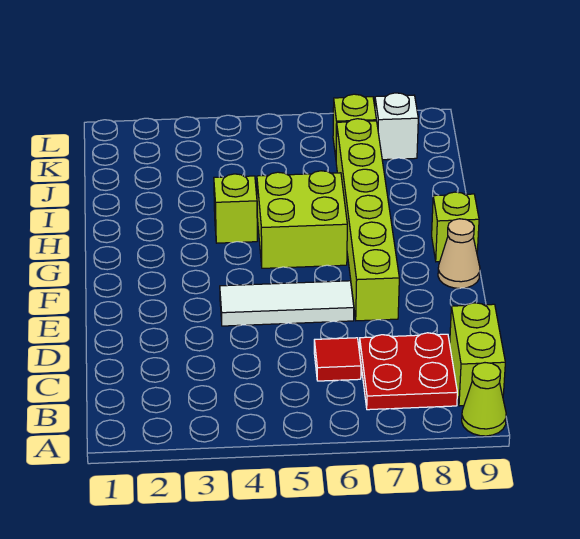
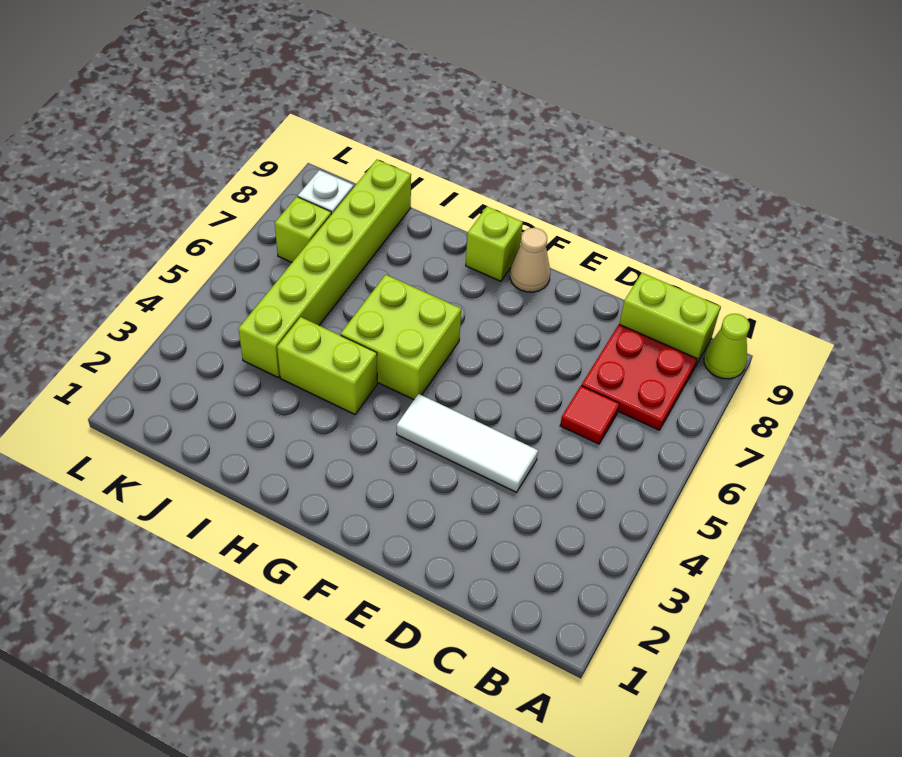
white tile E4:E6 level 1 -> white tile D4:F4 level 1
lime brick E7:J7 level 1 -> lime brick J4:J9 level 1
lime brick H4 level 1 -> lime brick H4:I4 level 1

